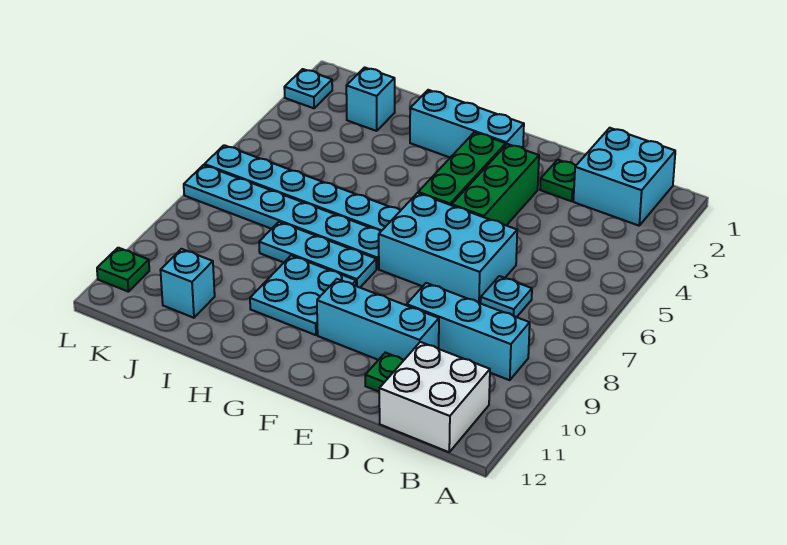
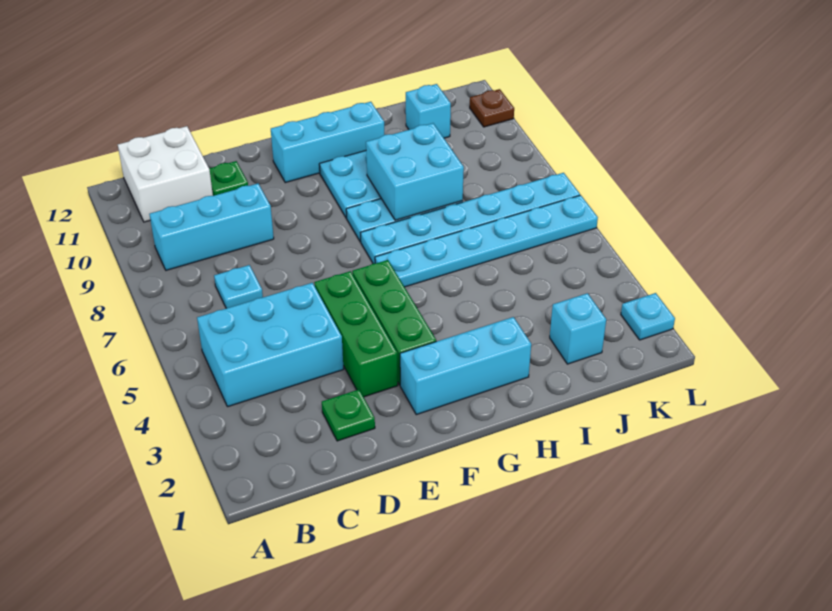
cyan brick B1:C2 level 1 -> cyan brick H8:I9 level 2
cyan brick D6:F7 level 1 -> cyan brick B4:D5 level 1
cyan brick D10:F10 level 1 -> cyan brick F11:H11 level 1
green plate L11 level 1 -> brown plate L11 level 1

